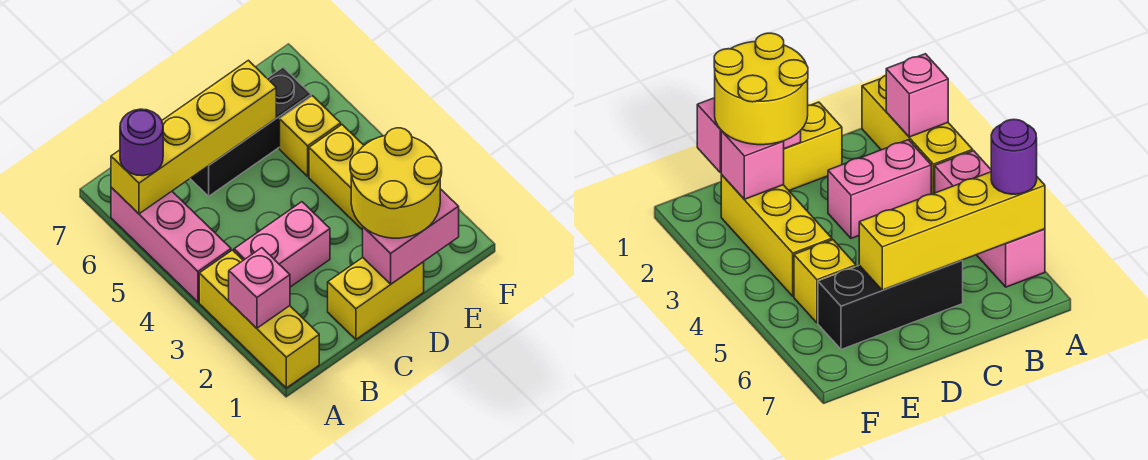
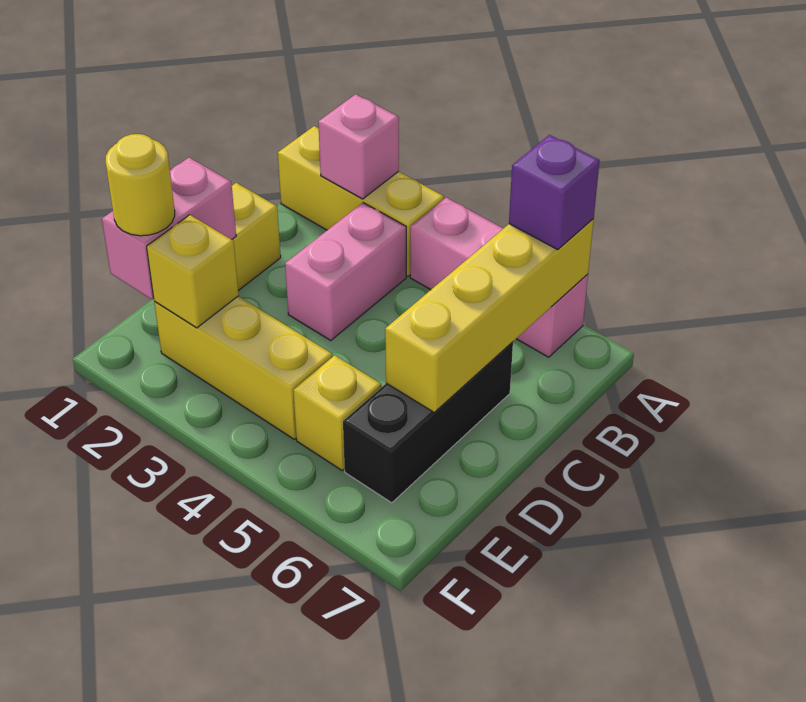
purple round brick A6 level 3 -> purple brick A6 level 3
yellow round brick D1:E2 level 3 -> yellow round brick E1 level 3
pink brick E2 level 2 -> yellow brick E2 level 2

